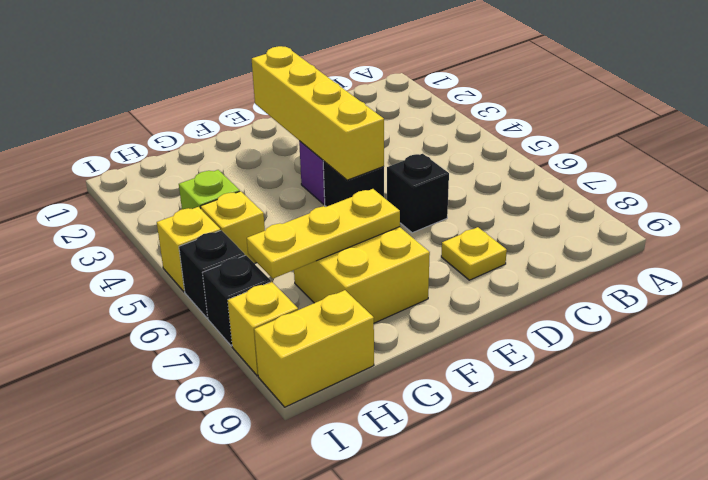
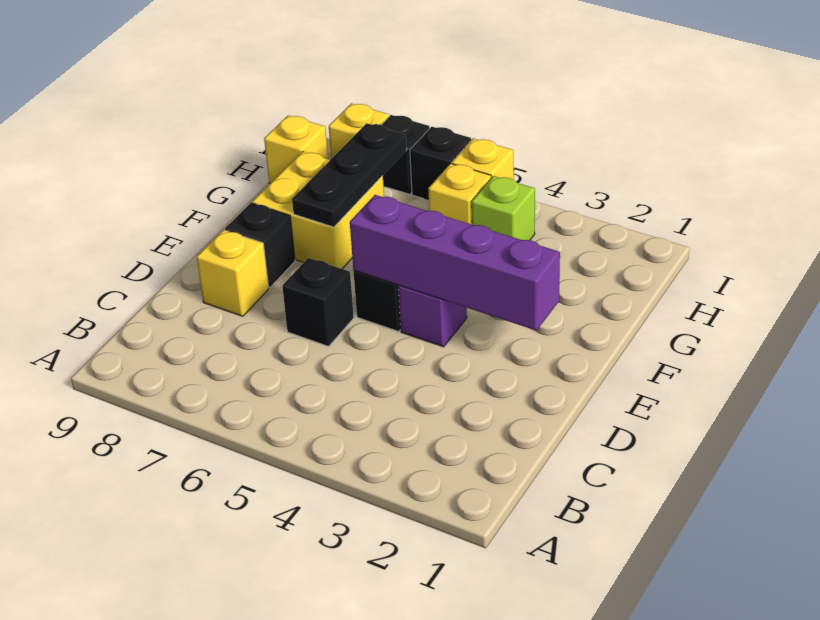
yellow plate D8 level 1 -> yellow brick D8 level 1
yellow brick E2:E5 level 2 -> purple brick E2:E5 level 2
none -> black brick E8 level 1
yellow plate F7:H7 level 2 -> black plate F7:H7 level 2
yellow brick H9:I9 level 1 -> yellow brick H9 level 1

